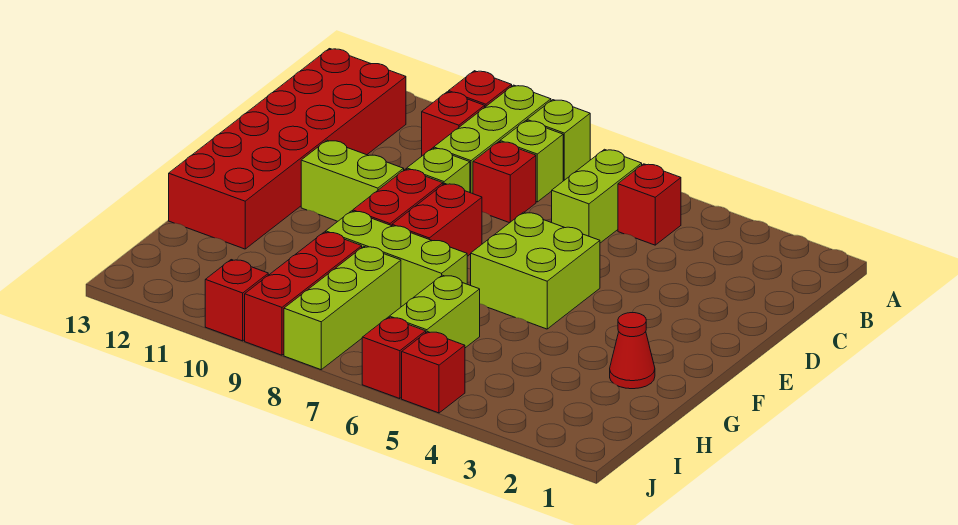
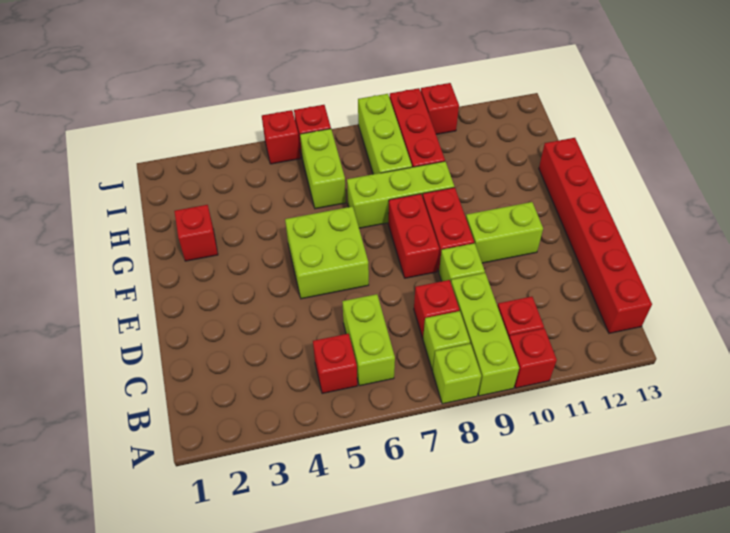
red brick B12:G13 level 1 -> red brick B13:G13 level 1
red cone G2 level 1 -> red brick G2 level 1

